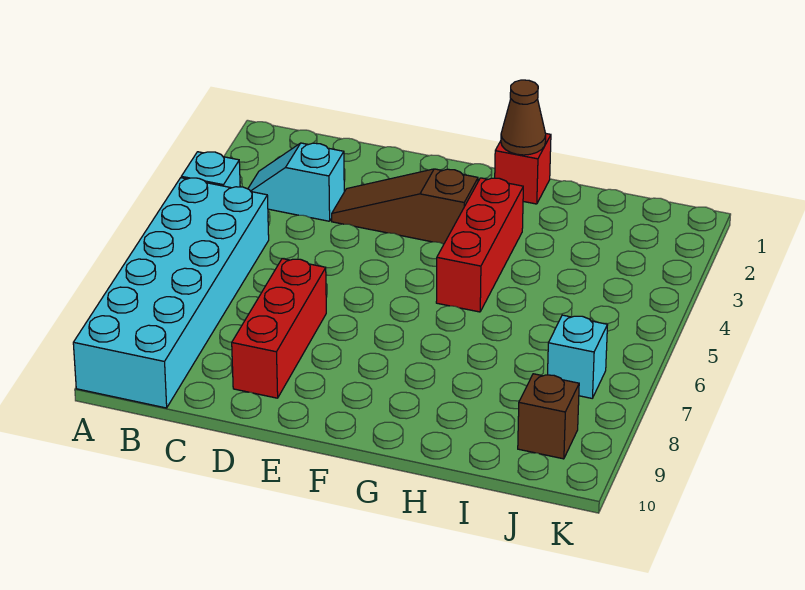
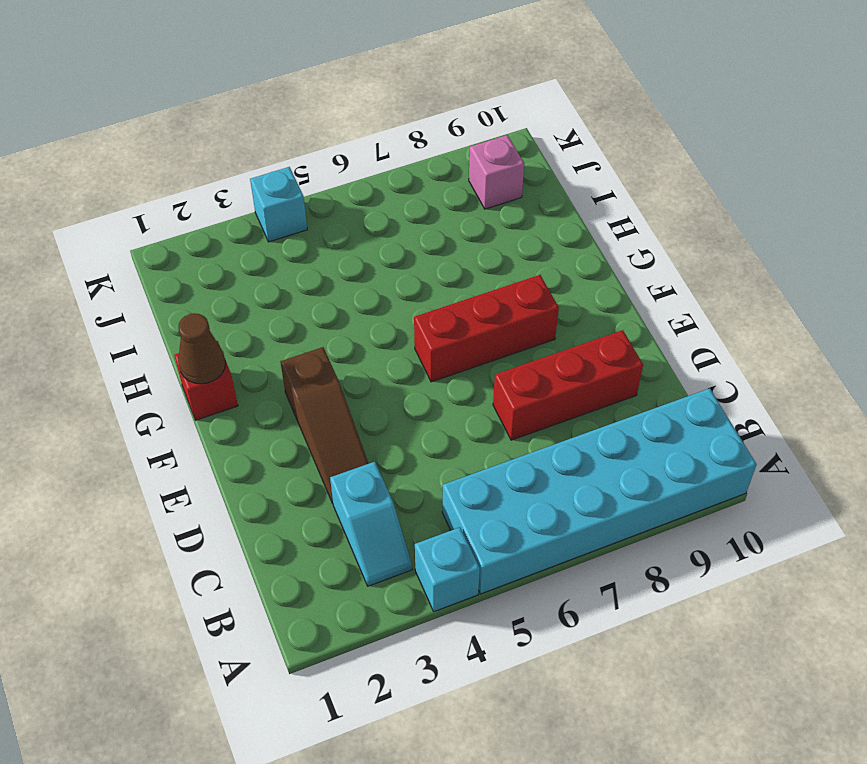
red brick G3:G5 level 1 -> red brick F6:F8 level 1
cyan brick J7 level 1 -> cyan brick K4 level 1
brown brick J9 level 1 -> pink brick J9 level 1

